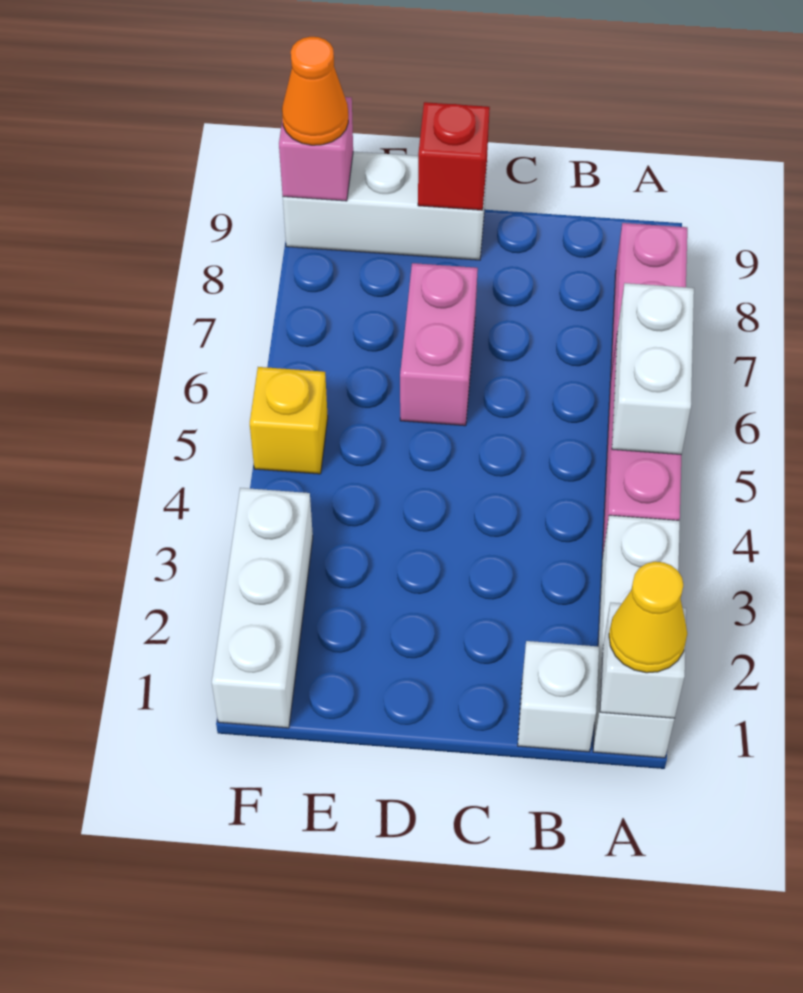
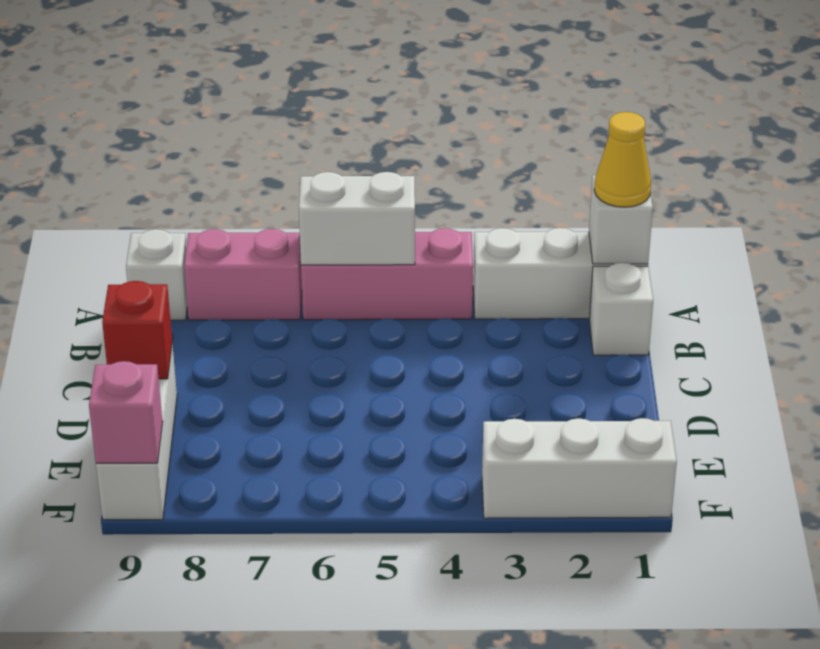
none -> white brick A9 level 1
pink brick D6:D7 level 1 -> none
yellow brick F5 level 1 -> none
orange cone F9 level 3 -> none

